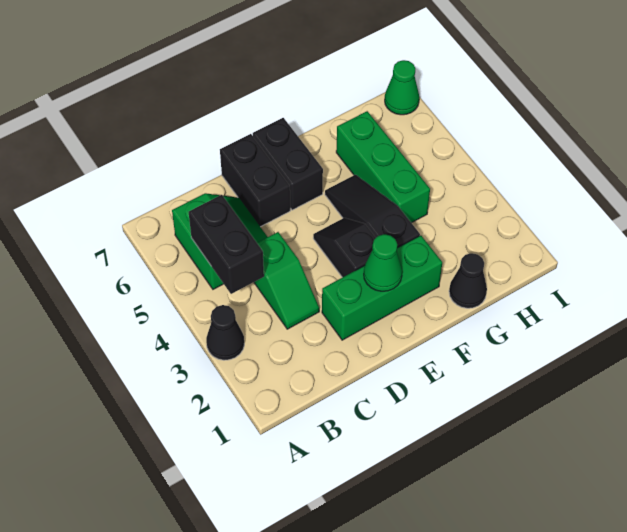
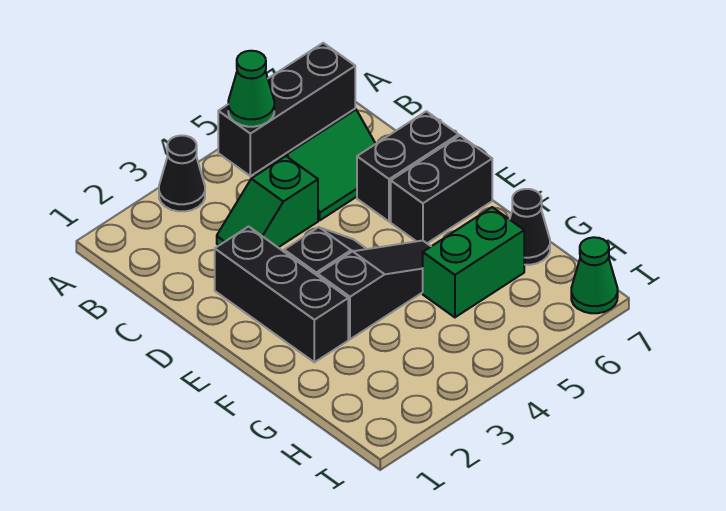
black brick B4:B5 level 2 -> black brick B4:B6 level 2
green brick D2:F2 level 1 -> black brick D2:F2 level 1
green cone E2 level 2 -> green cone B4 level 3
black cone G1 level 1 -> black cone G7 level 1
green brick G4:G6 level 1 -> green brick G5:G6 level 1

